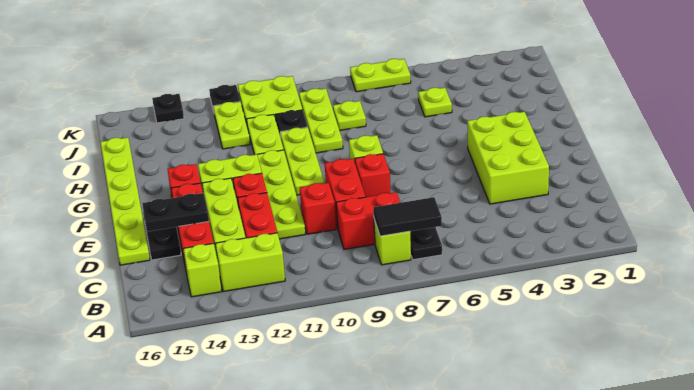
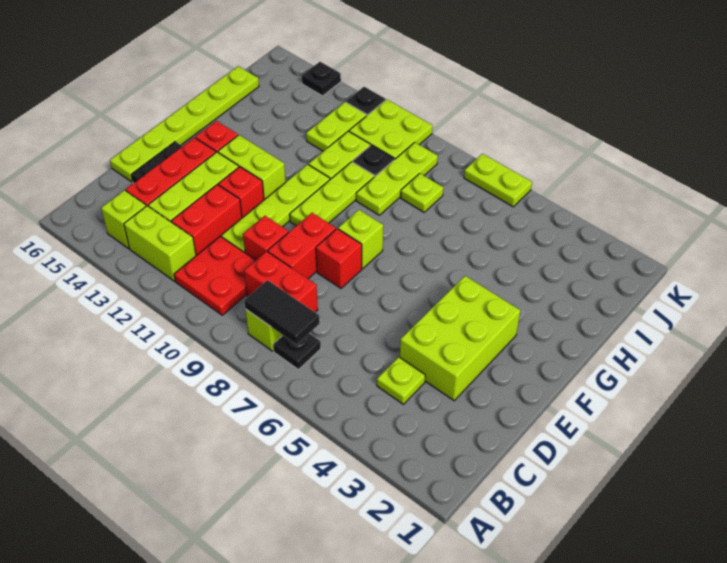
none -> red plate B10:C11 level 1
black plate D14:D15 level 2 -> none
lime plate I5 level 1 -> lime plate C4 level 1

